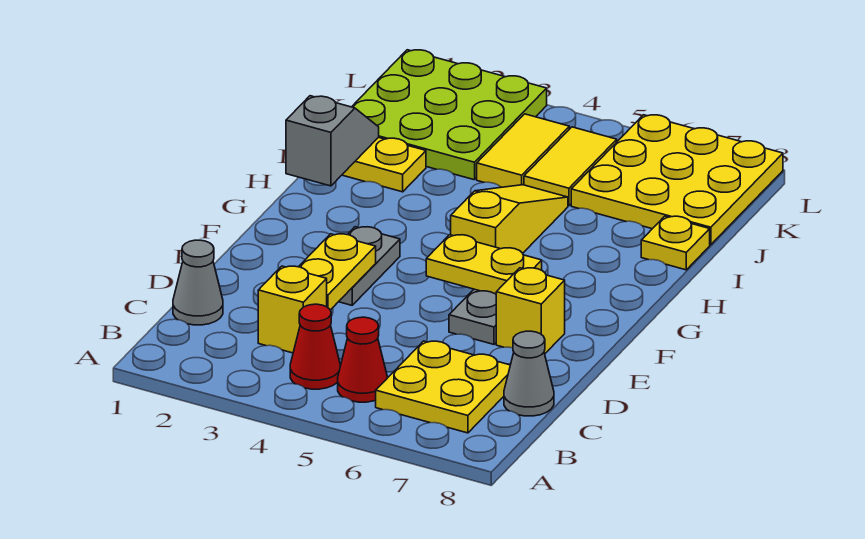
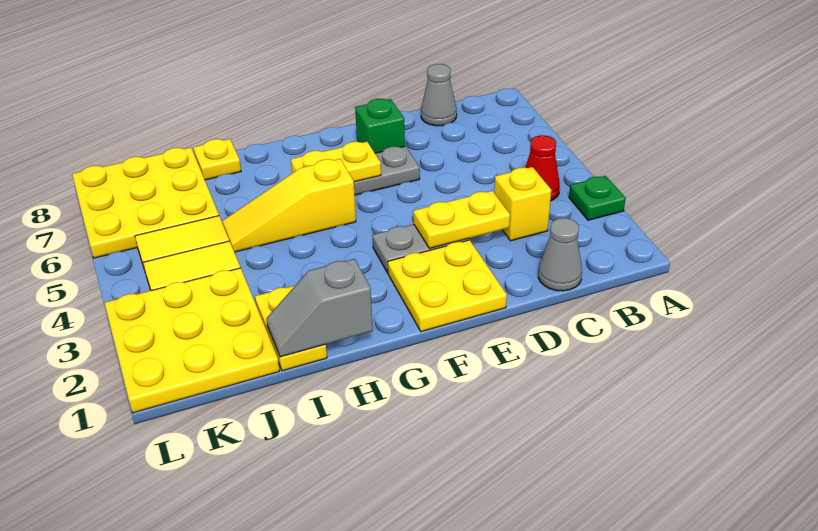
none -> green plate A3 level 1
red cone B5 level 1 -> none
yellow plate B6:C7 level 1 -> yellow plate E1:F2 level 1
yellow brick E7 level 1 -> green brick E7 level 1
yellow plate F5:F6 level 2 -> yellow plate F6:G6 level 2
lime plate J1:L3 level 1 -> yellow plate J1:L3 level 1

